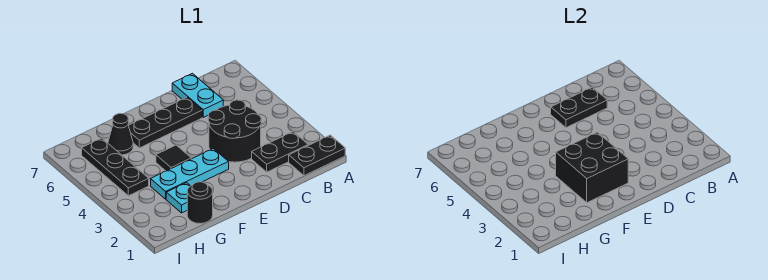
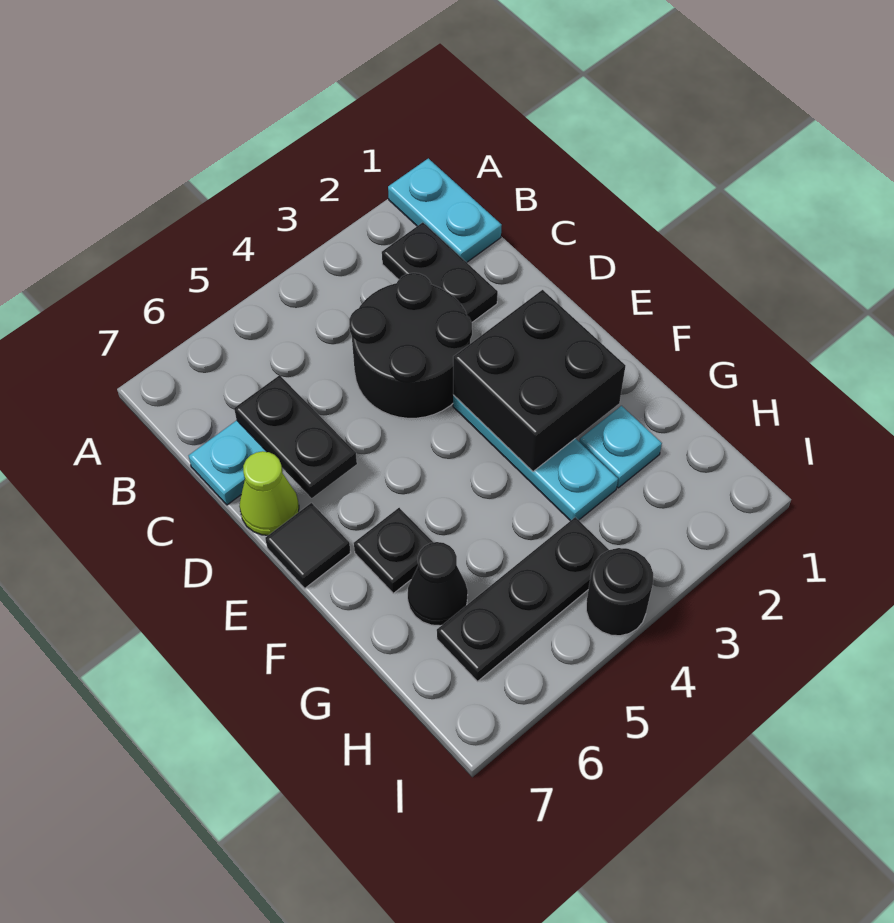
black plate A1:B1 level 1 -> cyan plate A1:B1 level 1
black plate D6:F6 level 1 -> black plate F6 level 1
none -> lime cone D7 level 1
black tile F4 level 1 -> black tile E7 level 1
black round brick G1 level 1 -> black round brick I4 level 1

